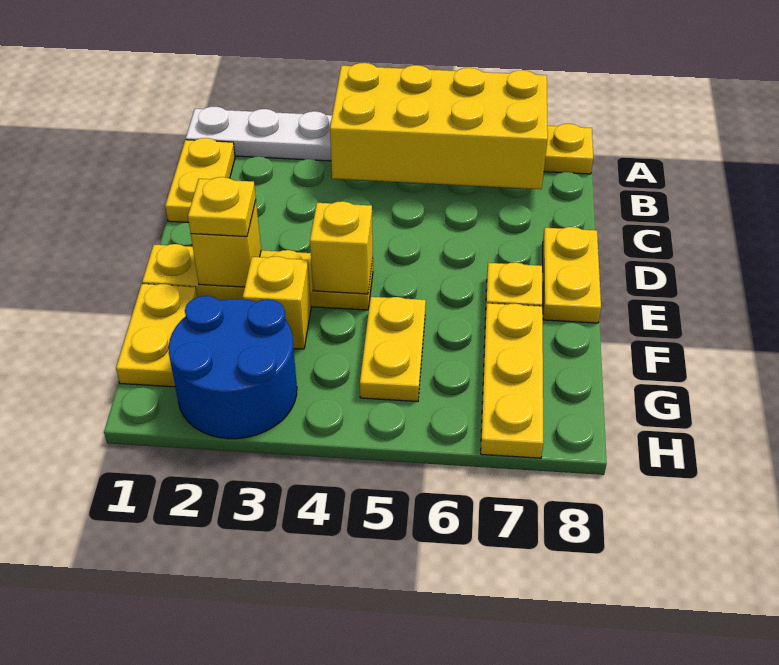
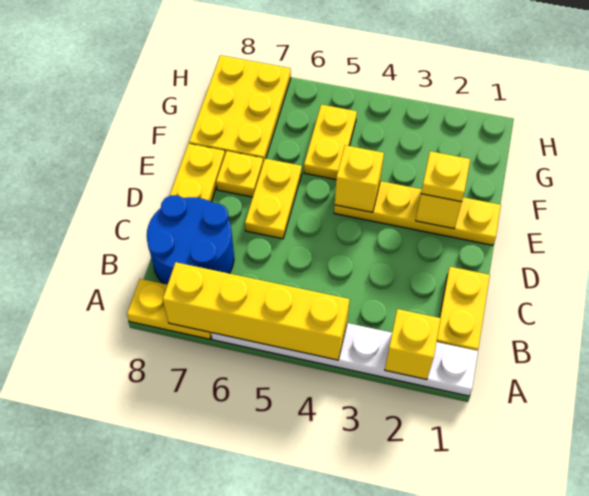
yellow brick A4:B7 level 2 -> yellow brick A4:A7 level 2
yellow plate F1:G1 level 1 -> yellow plate D6:E6 level 1
yellow brick F3 level 1 -> yellow brick A2 level 2
yellow plate F7:H7 level 1 -> yellow plate F7:H8 level 1
blue round brick G2:H3 level 1 -> blue round brick B7:C8 level 1

